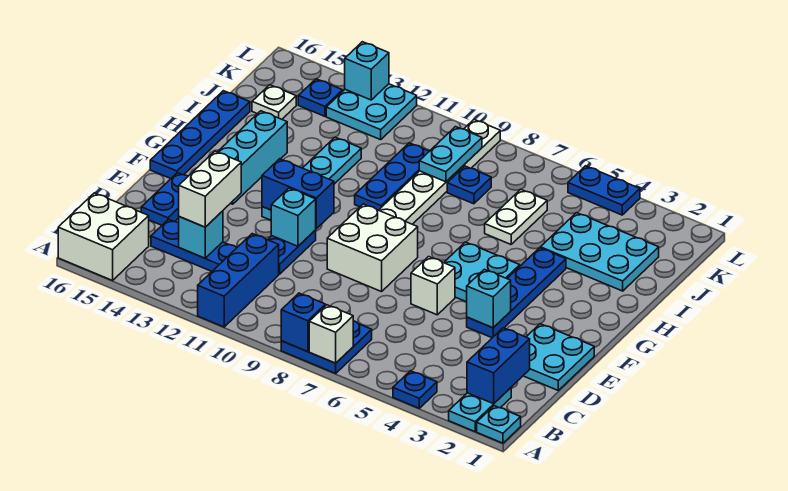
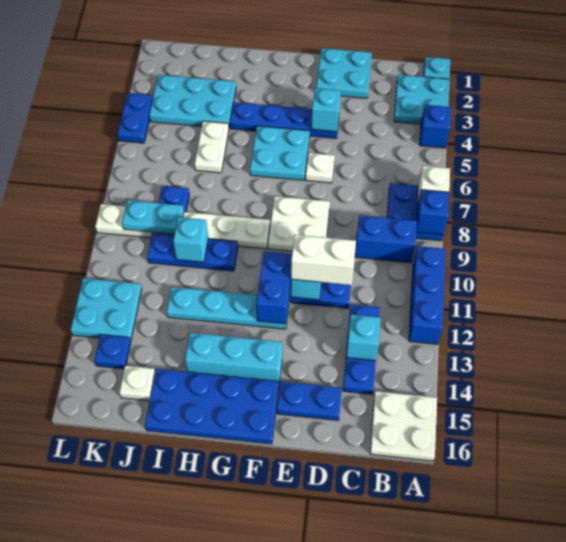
cyan plate A2:B2 level 1 -> cyan plate A2:B3 level 1
blue plate A4 level 1 -> blue brick A4 level 1
blue brick A11:C11 level 1 -> blue brick A10:A12 level 1
white brick A15:B16 level 1 -> white plate A15:B16 level 1
blue brick B2:C2 level 2 -> blue brick B9:C9 level 1
white brick C13:D13 level 3 -> white brick D11:E11 level 3
white brick E6 level 1 -> white plate E6 level 1
white brick E8:F9 level 1 -> white plate E8:F9 level 1
blue plate F16:I16 level 1 -> blue plate F15:I16 level 1
cyan plate I2:J4 level 1 -> cyan plate I3:K4 level 1
white plate I6:J6 level 1 -> white plate I5:I6 level 1
cyan brick L13 level 2 -> cyan brick I10 level 2

